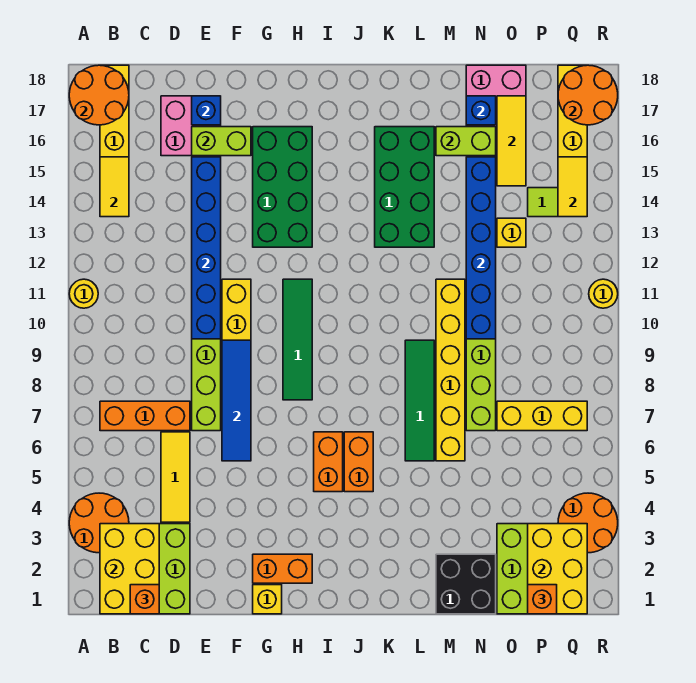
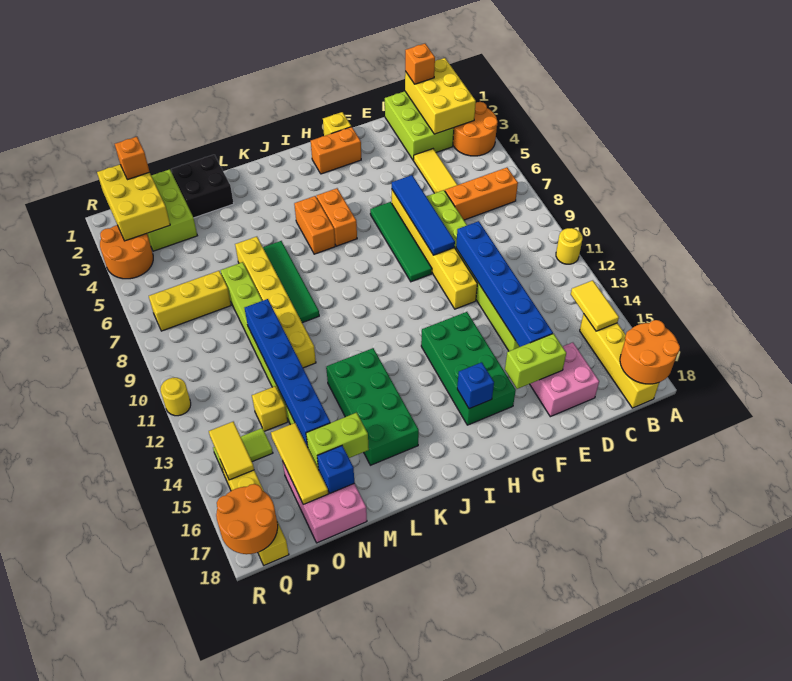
blue brick E17 level 2 -> blue brick H16 level 2
green tile H8:H11 level 1 -> green tile G6:G9 level 1

